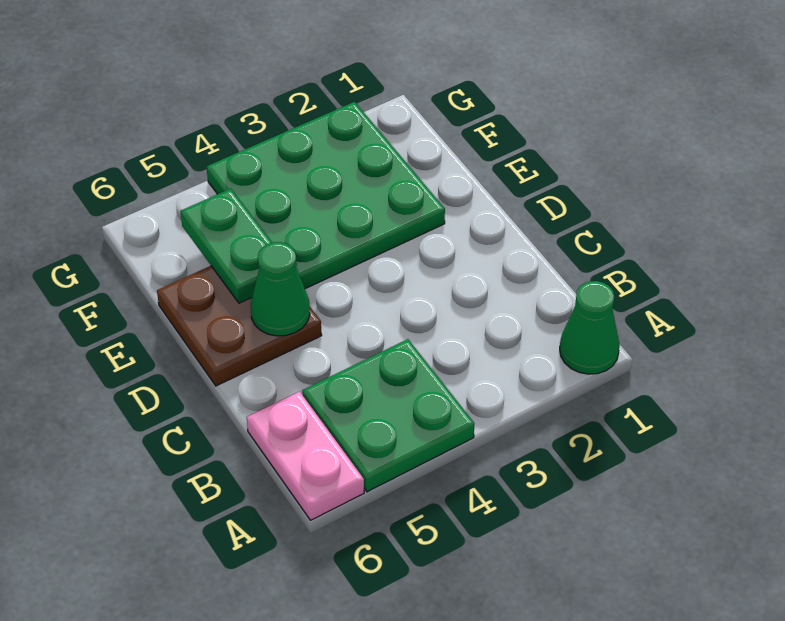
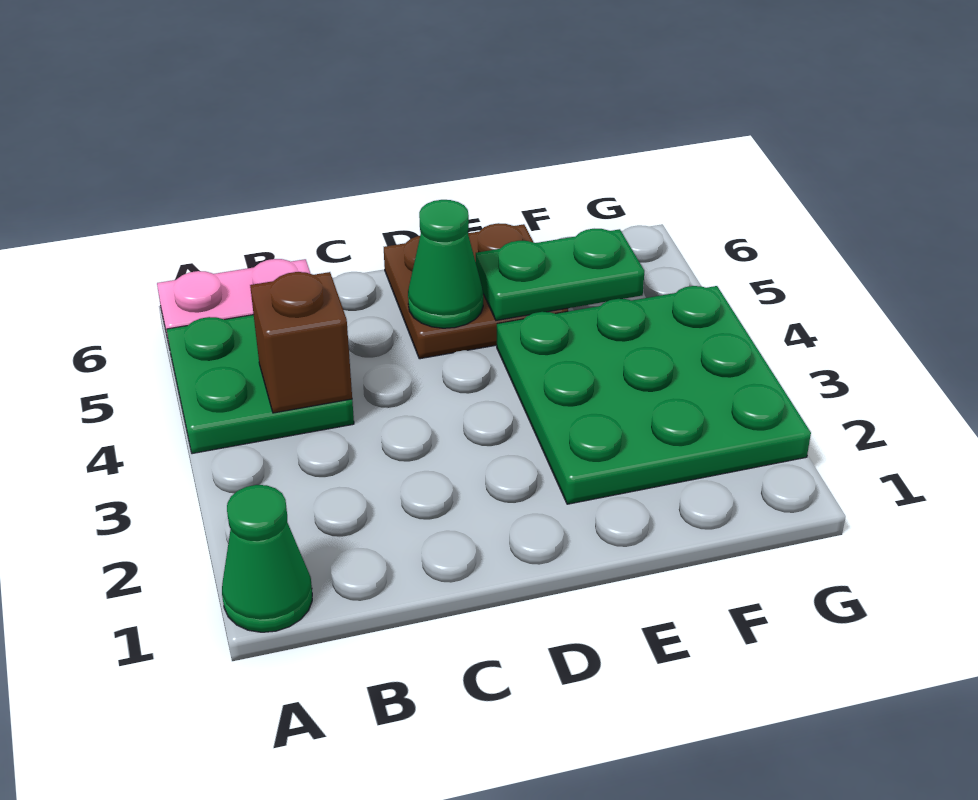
none -> brown brick B4 level 2

